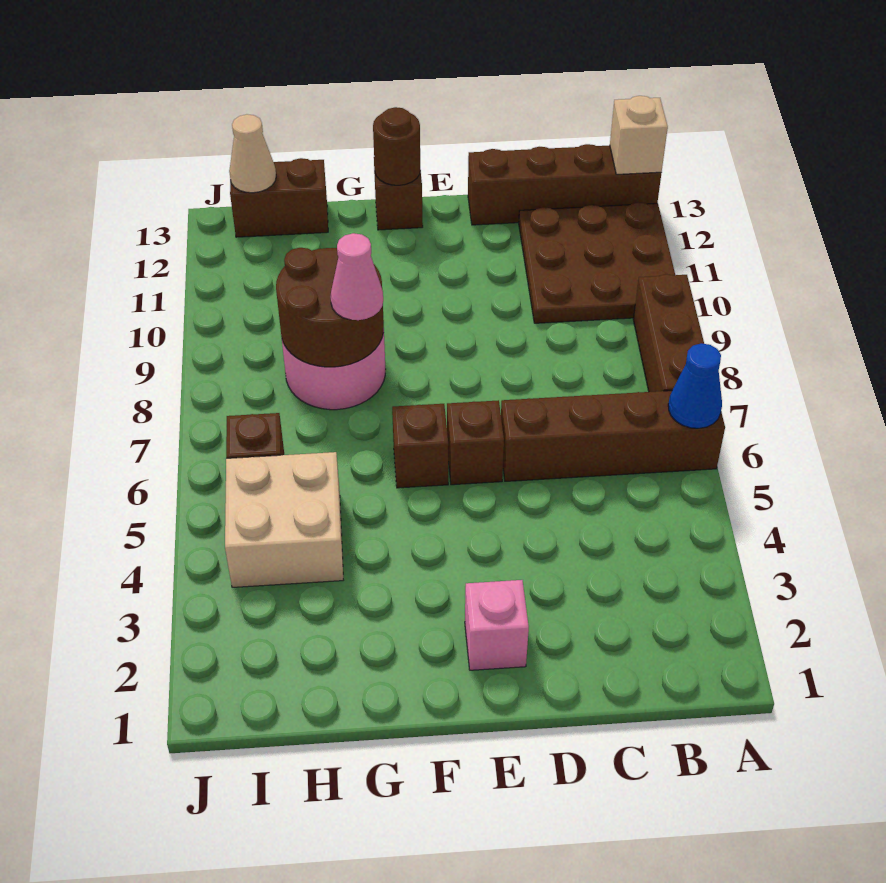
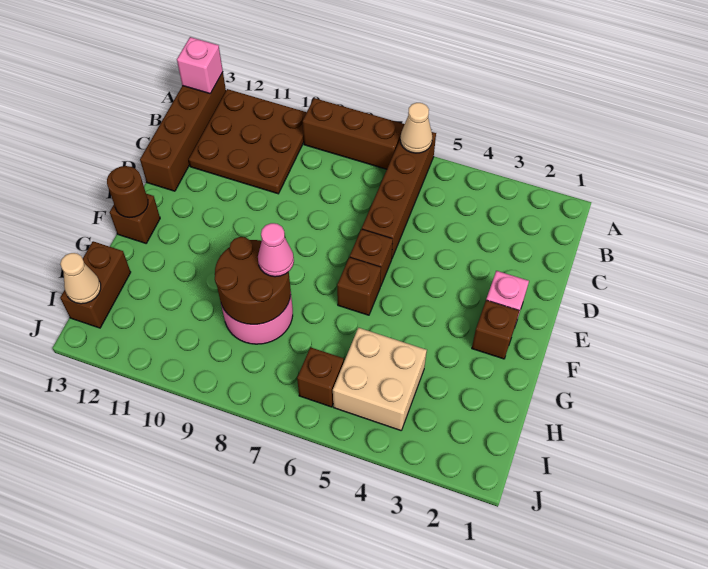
blue cone A6 level 2 -> tan cone A6 level 2
tan brick A13 level 2 -> pink brick A13 level 2
none -> brown brick F2 level 1

